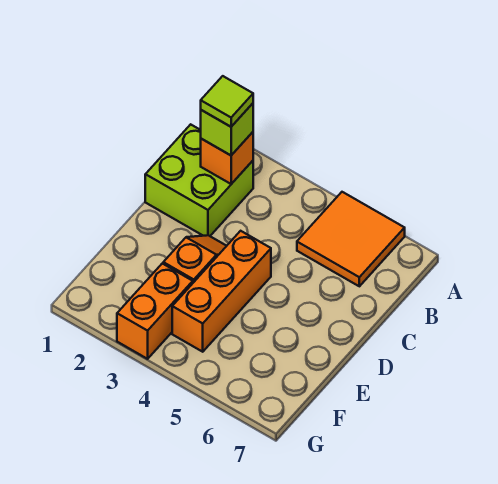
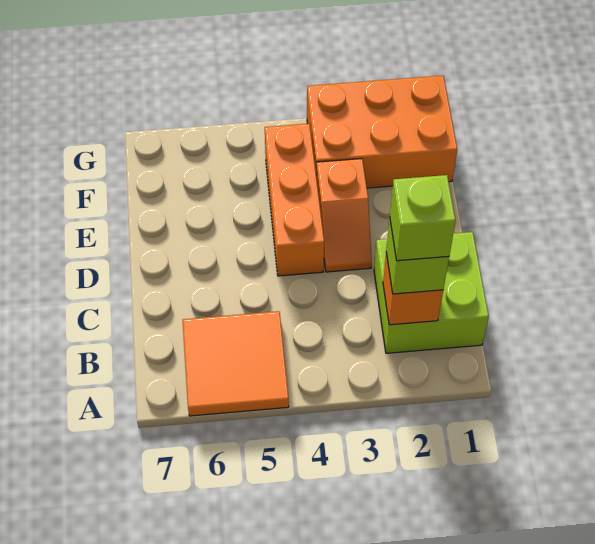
lime tile B2 level 4 -> lime brick B2 level 4
orange brick F3:G3 level 1 -> orange brick F1:G3 level 1

